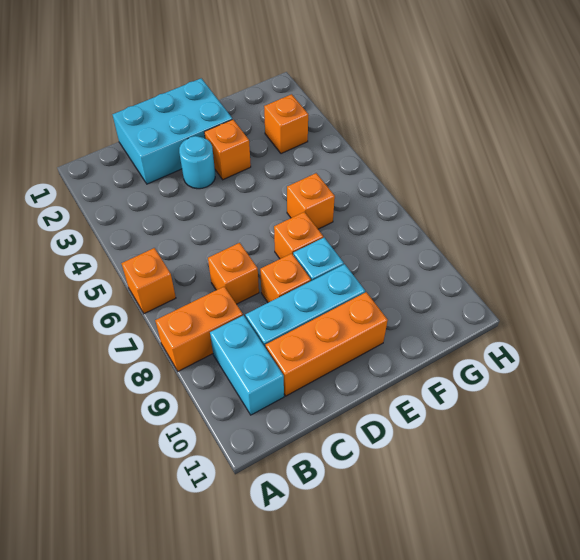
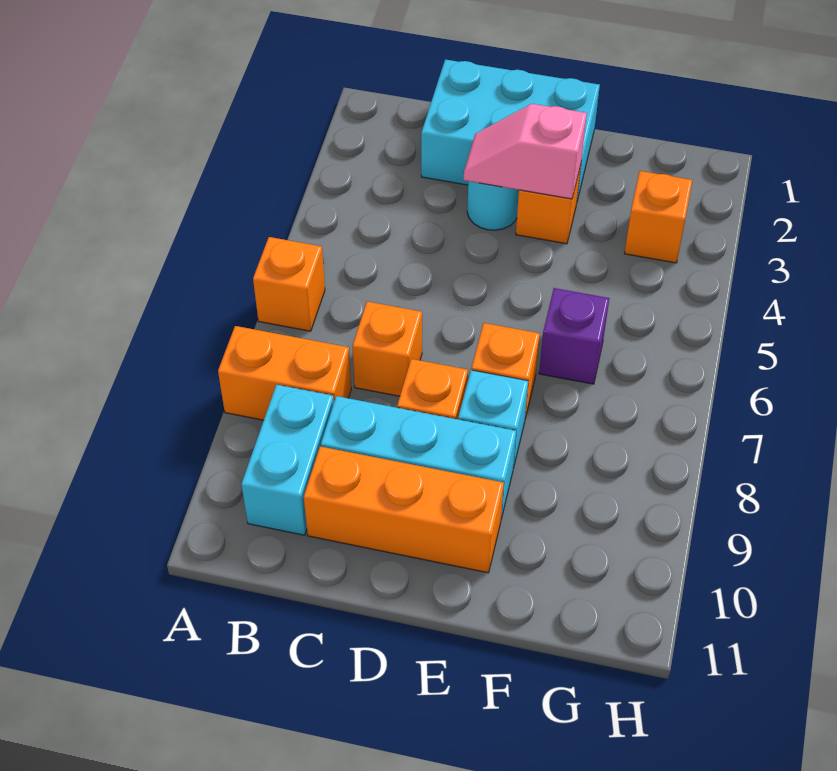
none -> pink slope D3:E3 level 2 top E
orange brick F6 level 1 -> purple brick F6 level 1

